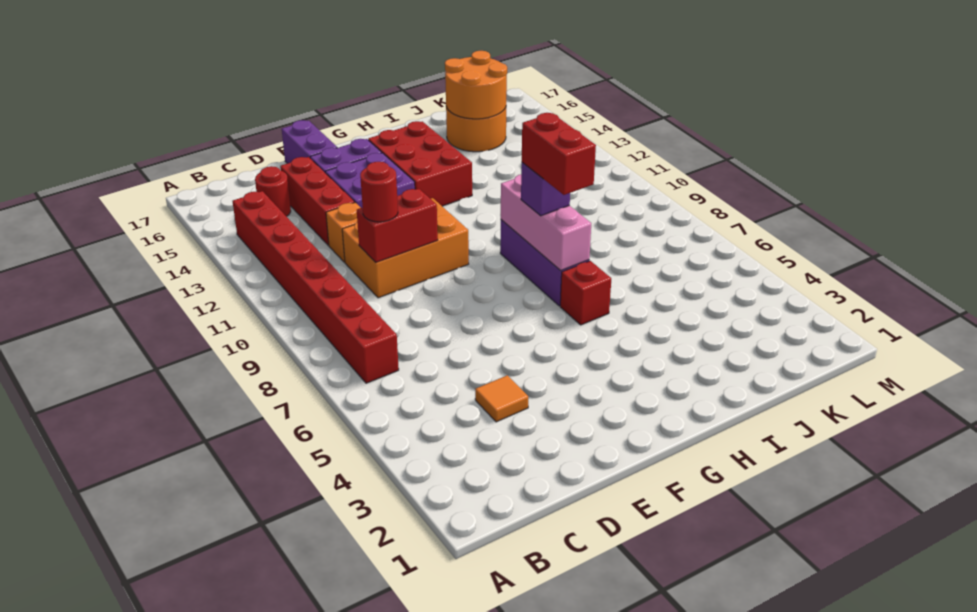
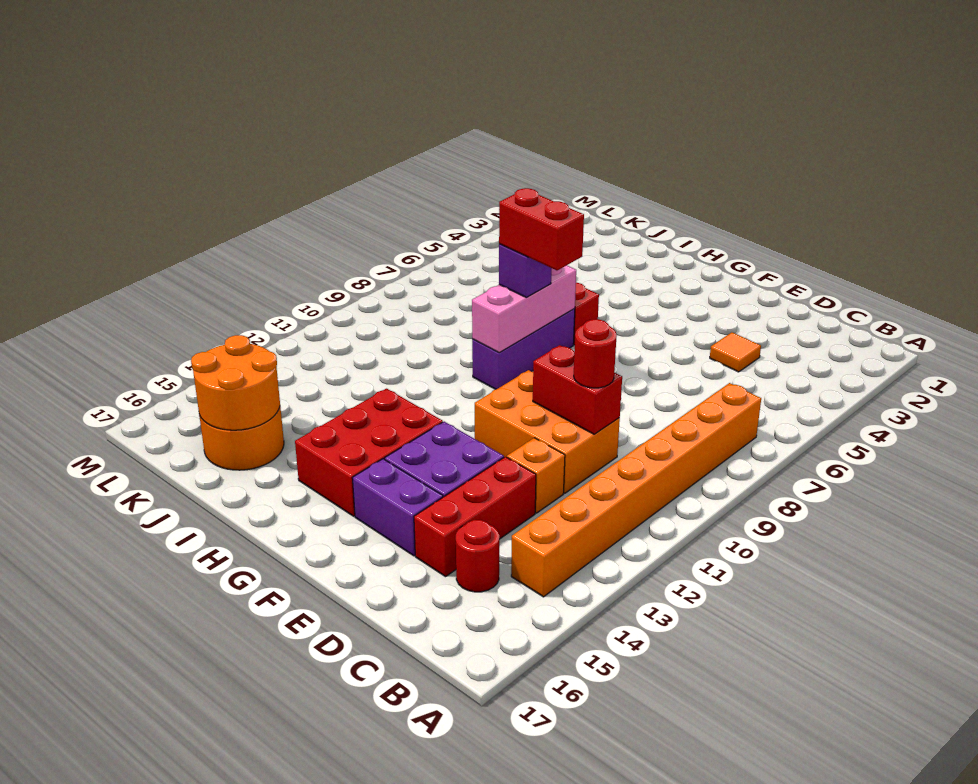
red brick B7:B14 level 1 -> orange brick B7:B14 level 1
purple brick E16:E17 level 1 -> none
red brick H7:H8 level 4 -> red brick G8:H8 level 4

